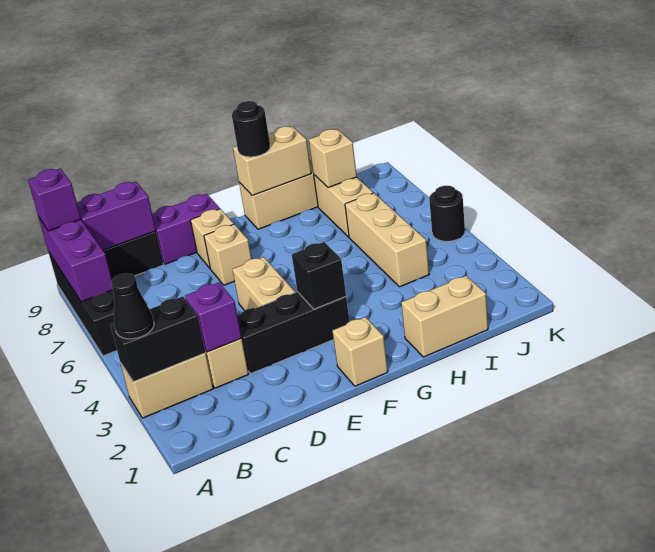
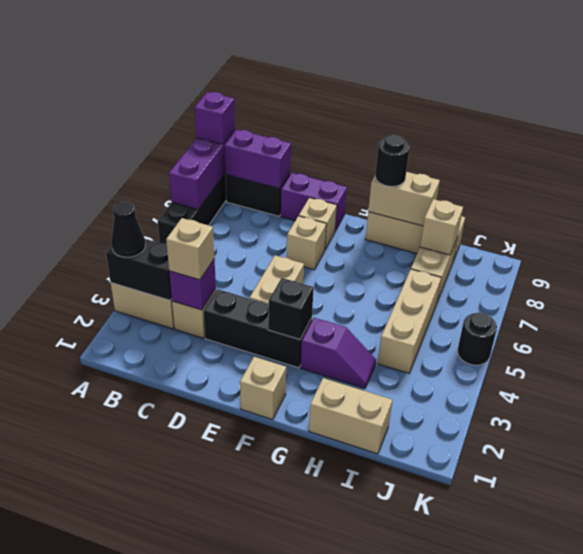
none -> tan brick C3 level 3
none -> purple slope G3:H3 level 1 top G

